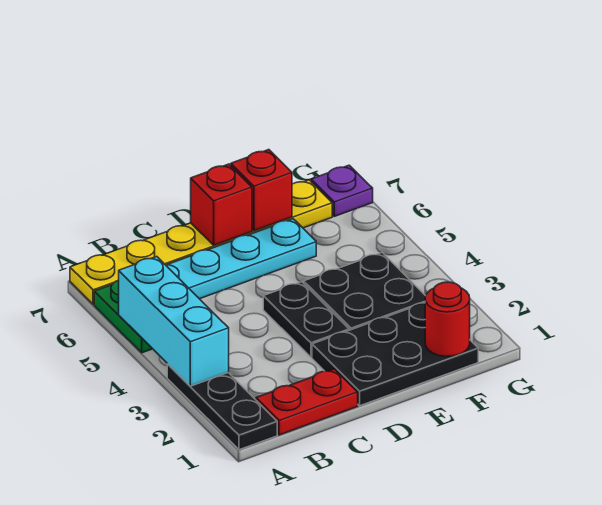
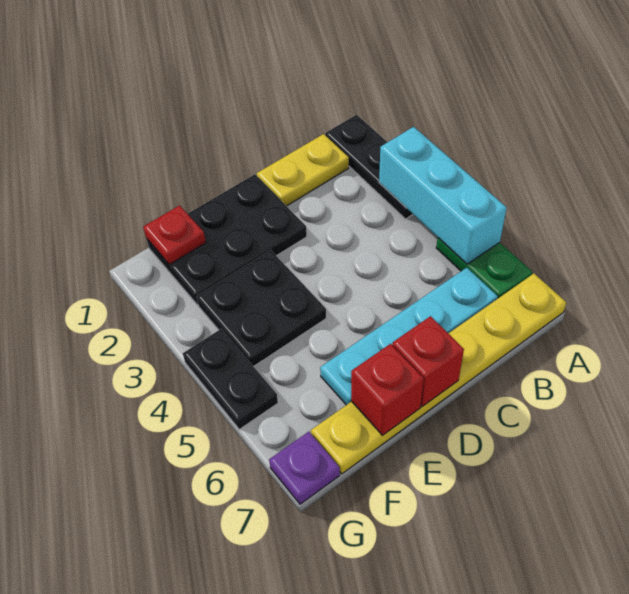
red plate B1:C1 level 1 -> yellow plate B1:C1 level 1
black plate D3:D4 level 1 -> black plate G4:G5 level 1
red round brick F1 level 2 -> red plate F1 level 2

